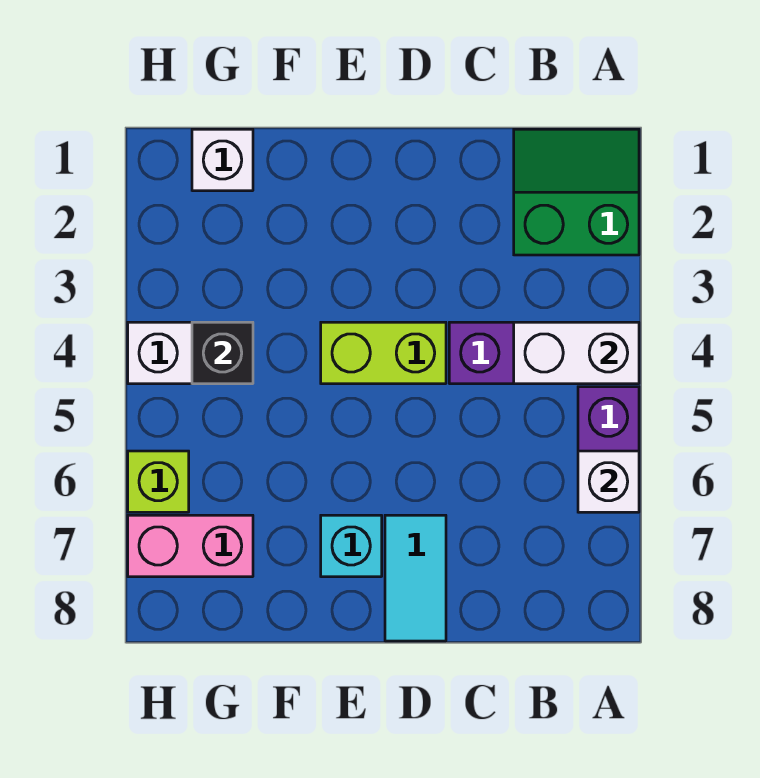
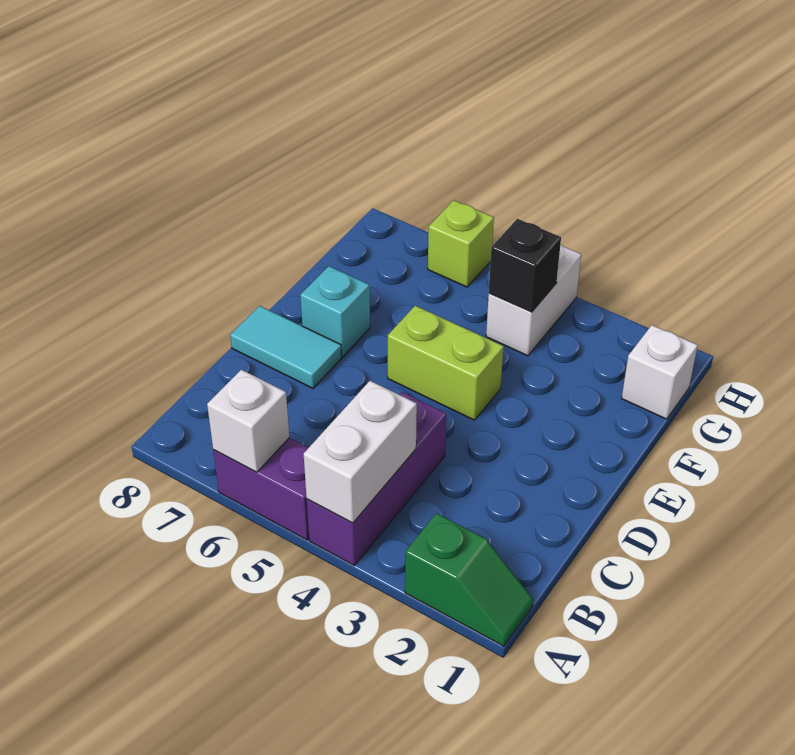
green slope A1:B2 level 1 top 2 -> green slope A1:A2 level 1 top 2
lime brick D4:E4 level 1 -> lime brick E4:E5 level 1
pink brick G7:H7 level 1 -> none

